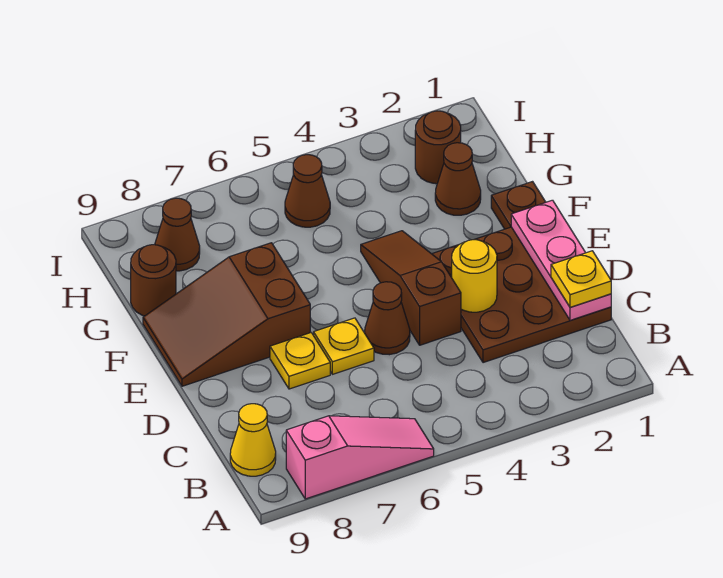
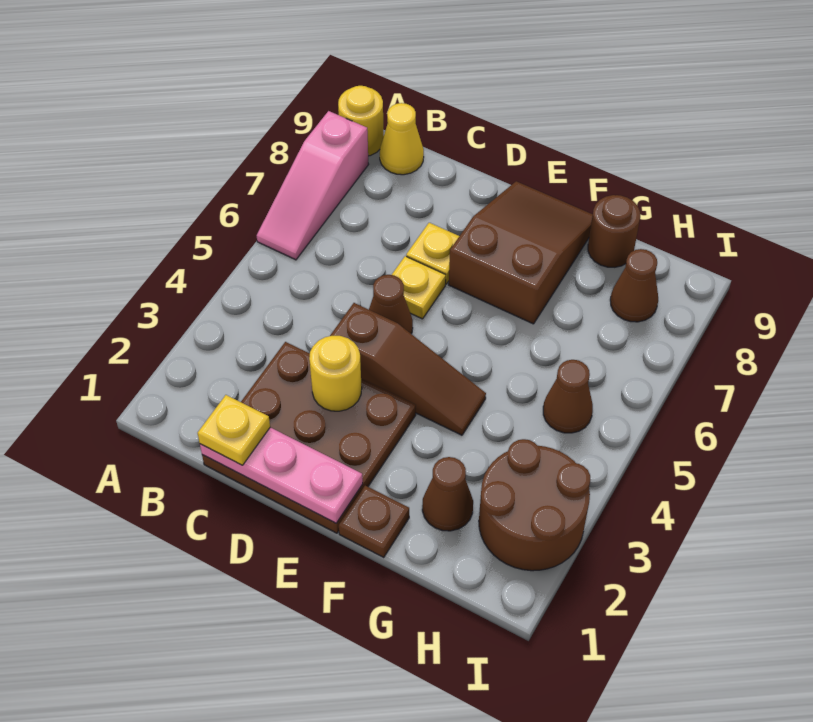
none -> yellow round brick A9 level 1
brown round brick H2 level 1 -> brown round brick H2:I3 level 1

